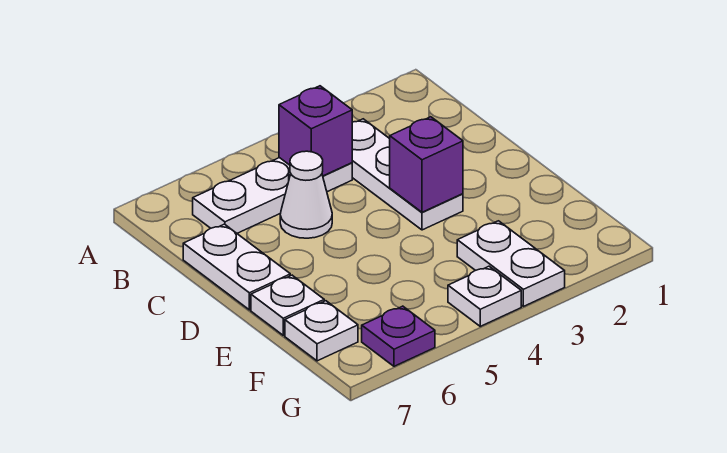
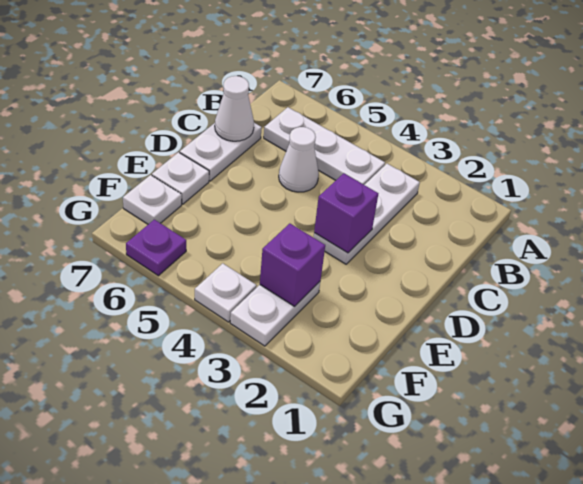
purple brick B4 level 2 -> purple brick F3 level 2
none -> white cone C7 level 2

